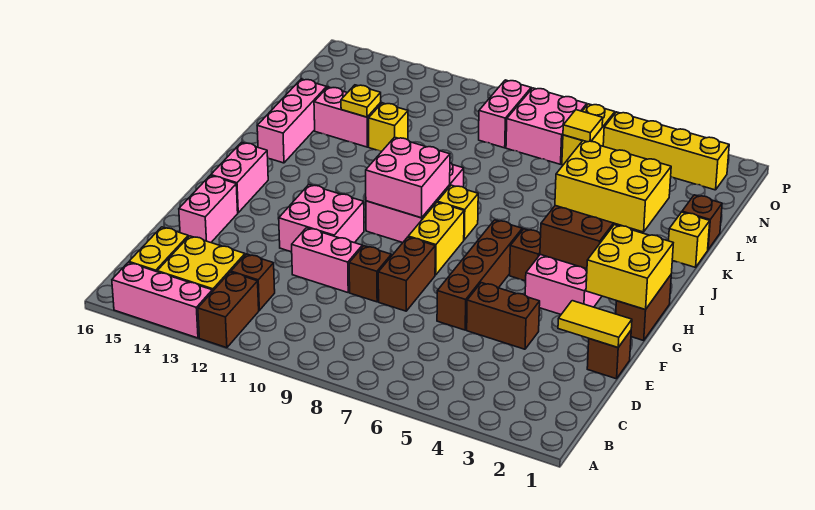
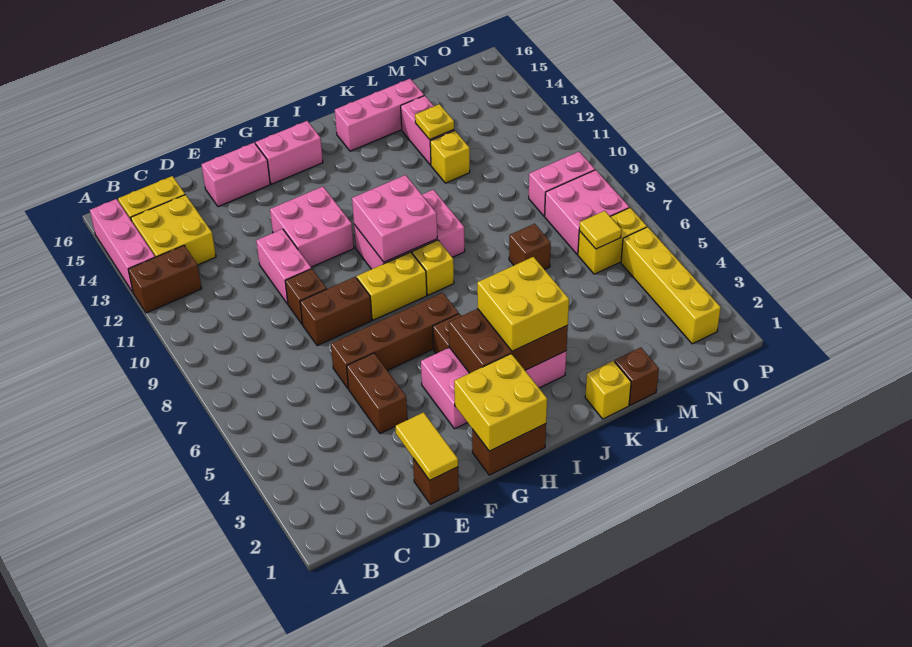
brown brick C12 level 1 -> brown brick L7 level 1
yellow brick I2:J4 level 3 -> yellow brick I3:J4 level 3

